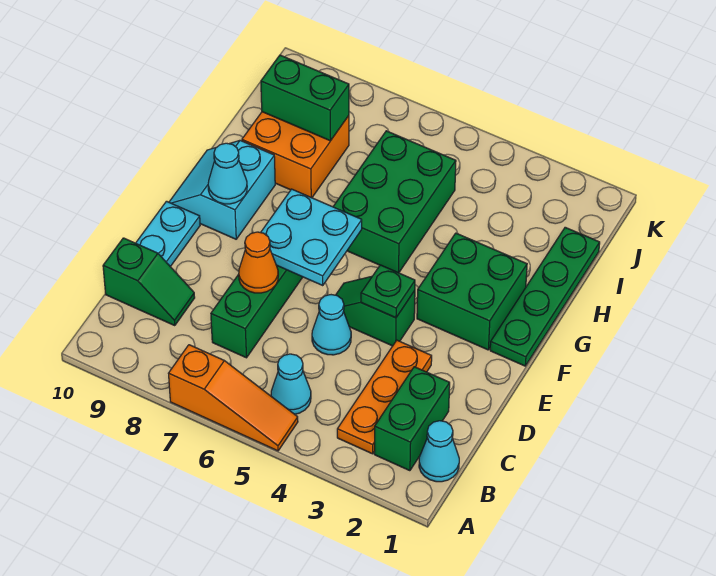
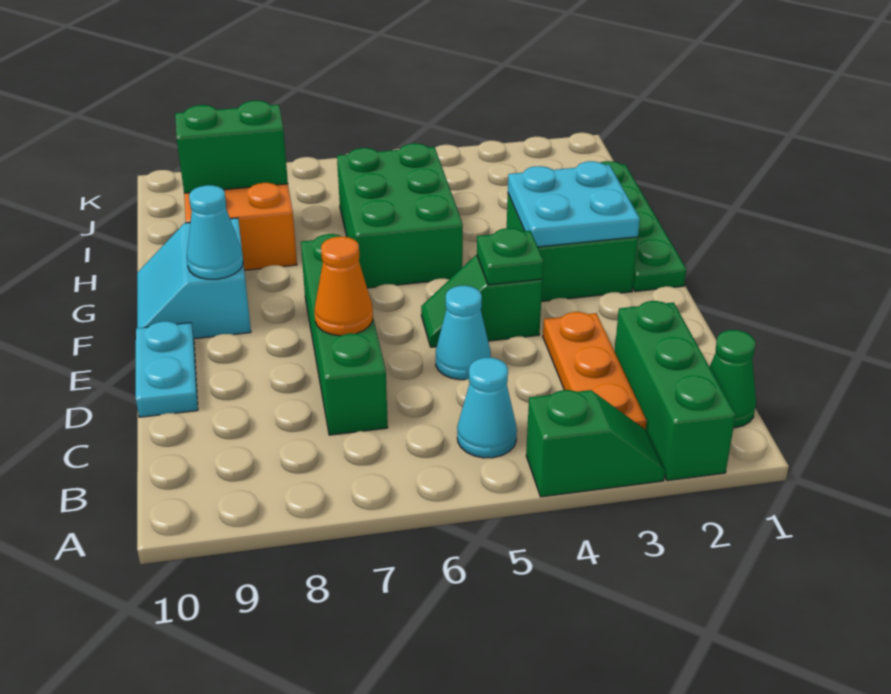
orange slope A5:A7 level 1 top 7 -> none
cyan cone B1 level 1 -> green cone B1 level 1
green brick B2:C2 level 1 -> green brick A2:C2 level 1
green slope C9:C10 level 1 top 10 -> green slope A3:A4 level 1 top 4
cyan plate E6:F7 level 2 -> cyan plate F2:G3 level 2

